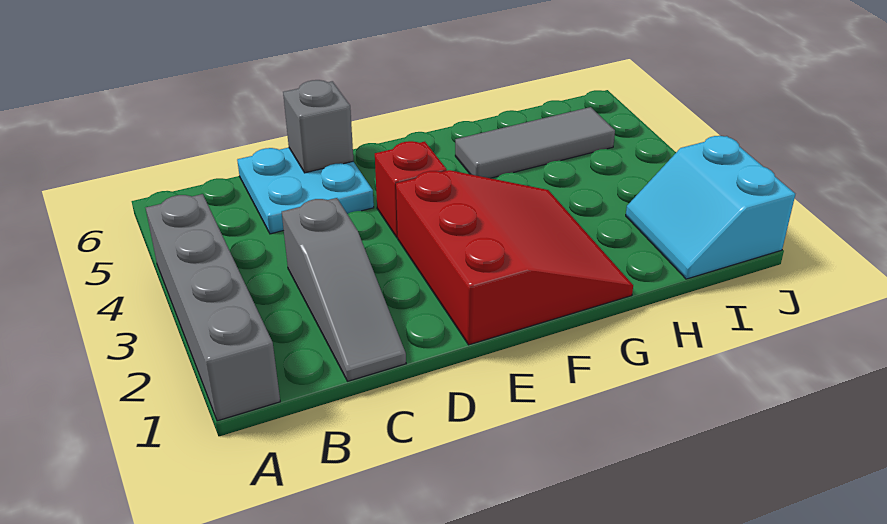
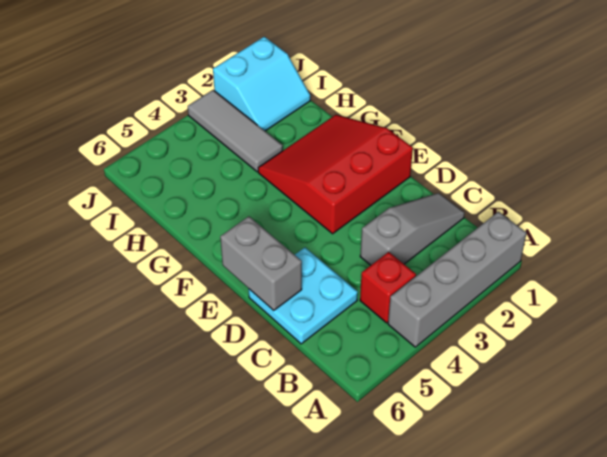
grey brick D6 level 2 -> grey brick D6:E6 level 2
red brick E4 level 1 -> red brick B4 level 1
grey tile G5:I5 level 1 -> grey tile H3:J3 level 1

